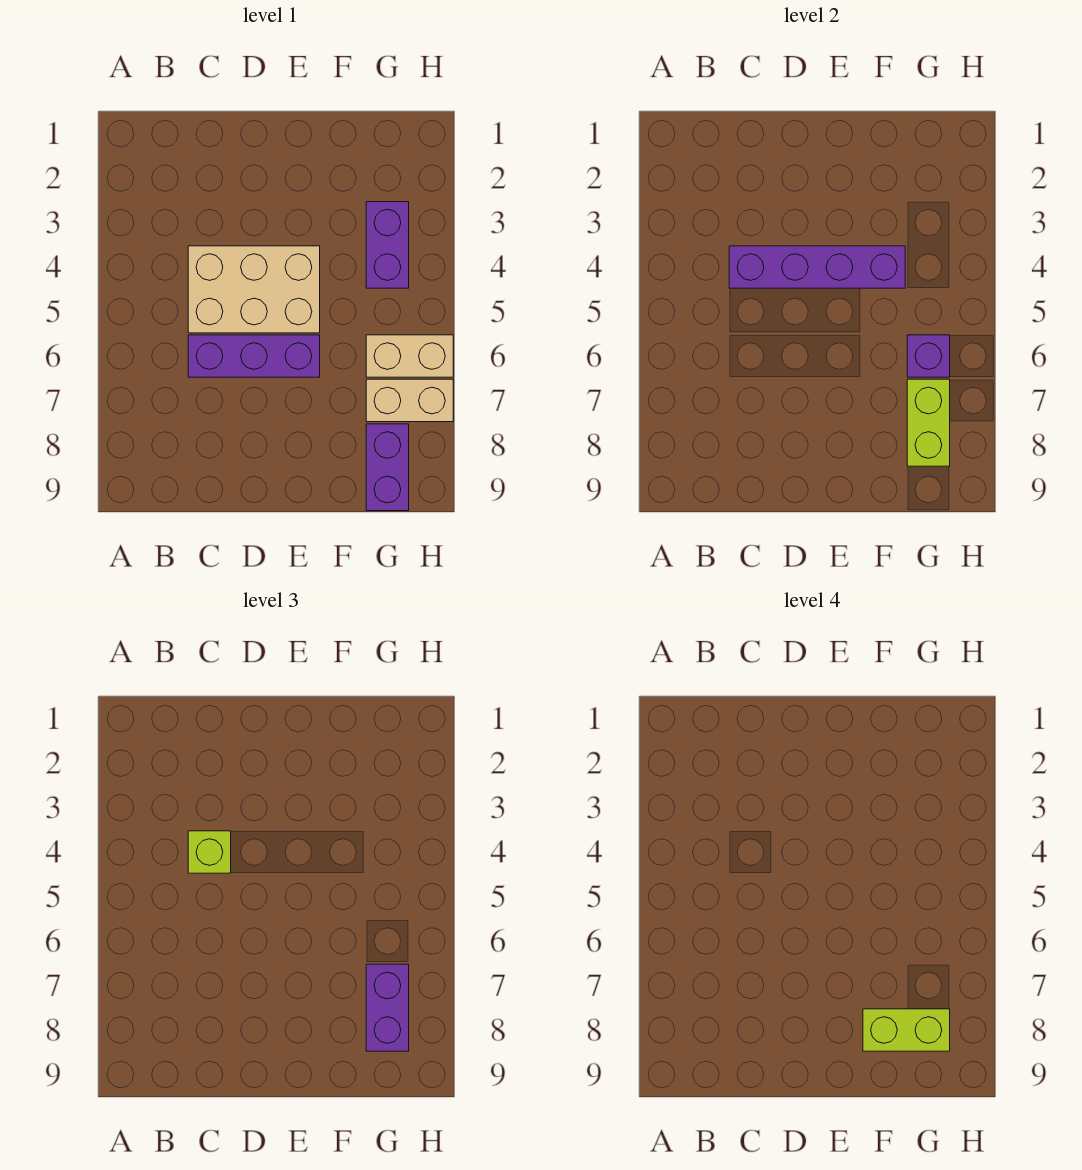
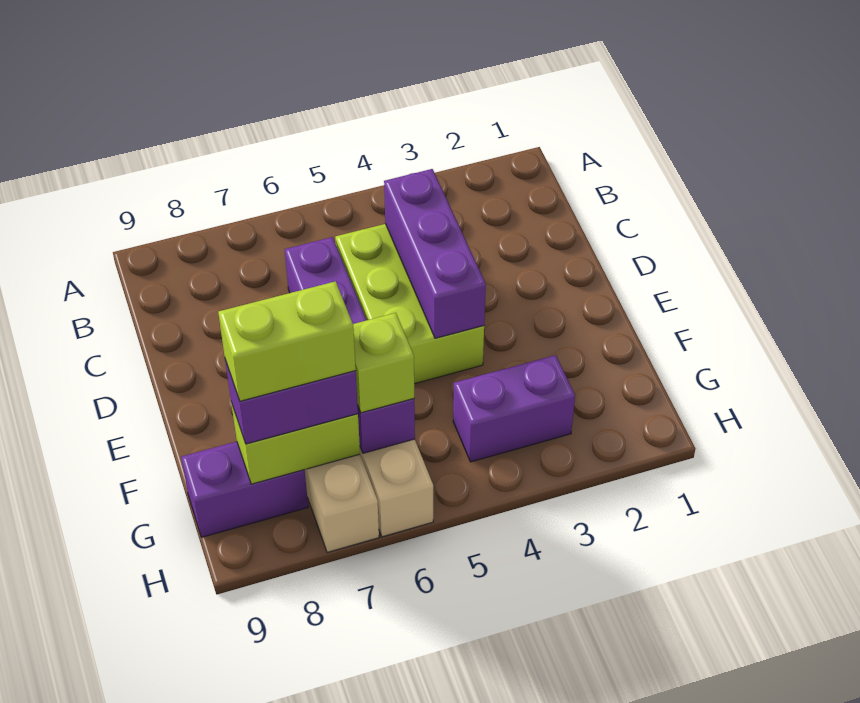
tan brick C4:E5 level 1 -> lime brick C4:E5 level 1
purple brick C4:F4 level 2 -> purple brick C4:E4 level 2
lime brick C4 level 3 -> lime brick G6 level 3
lime brick F8:G8 level 4 -> lime brick G7:G8 level 4

